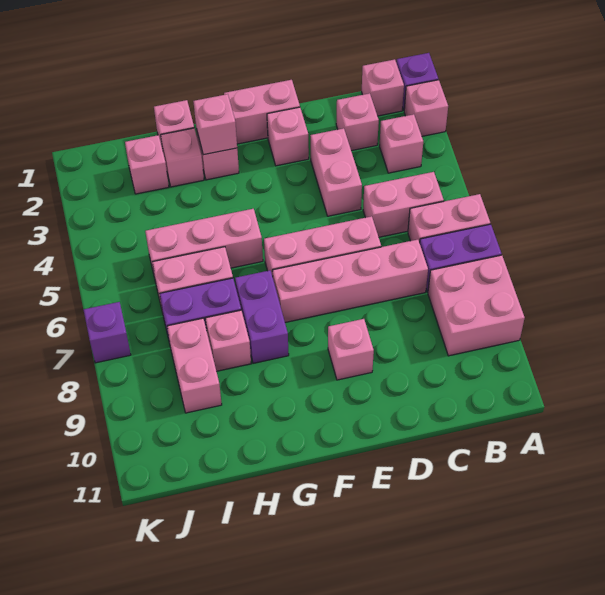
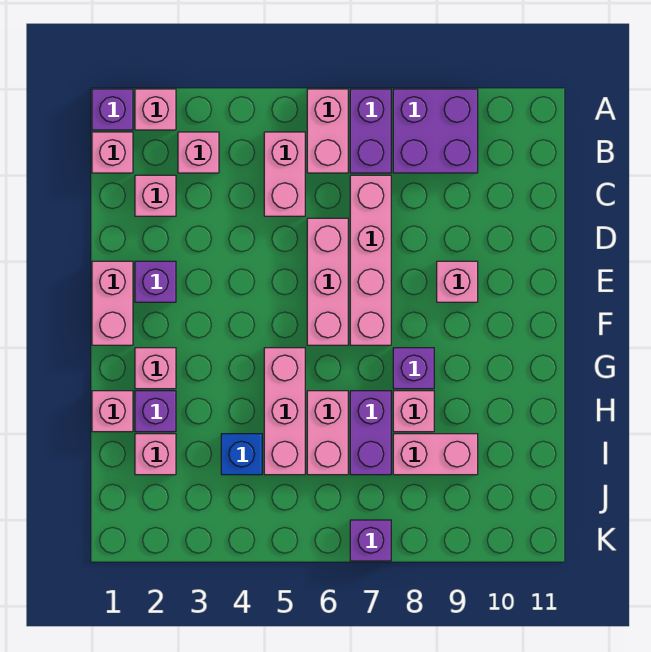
pink brick A8:B9 level 1 -> purple brick A8:B9 level 1
pink brick D3:D4 level 1 -> none
pink brick E2 level 1 -> purple brick E2 level 1
pink brick G2 level 2 -> none
purple brick G7:G8 level 1 -> purple brick G8 level 1
pink brick H2 level 1 -> purple brick H2 level 1
none -> blue brick I4 level 1

